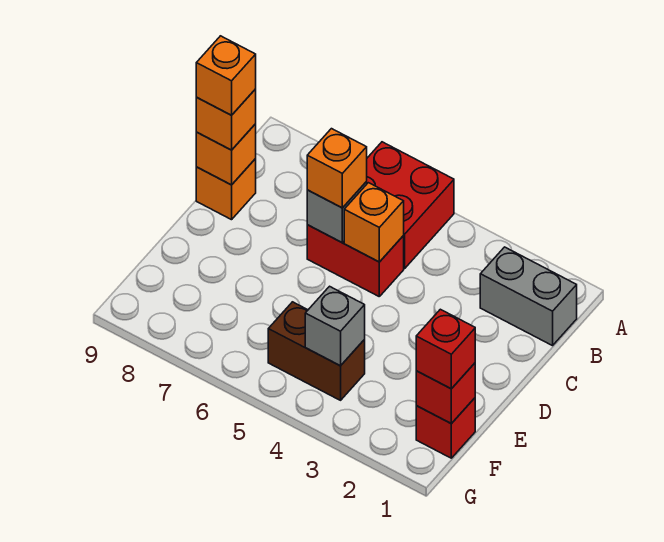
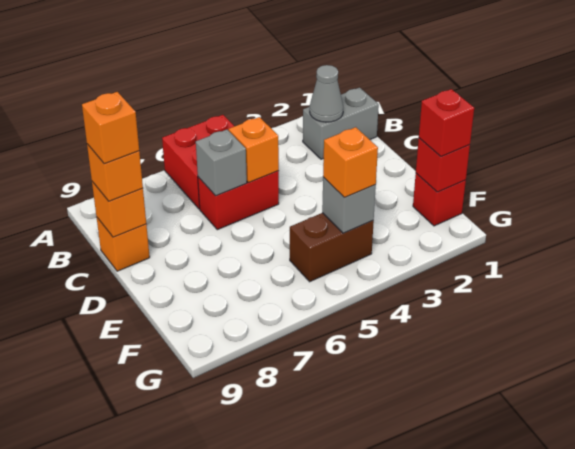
none -> grey cone B2 level 2
orange brick C6 level 3 -> orange brick F4 level 3

